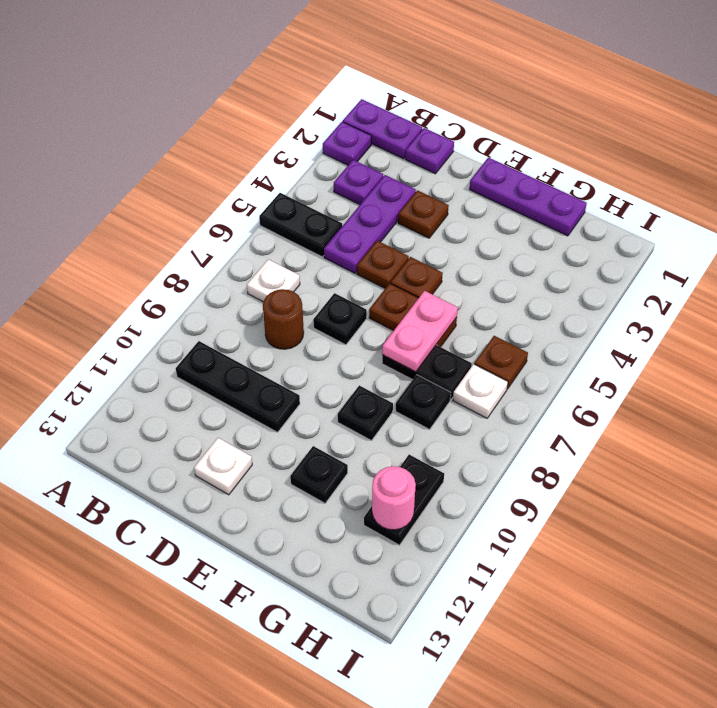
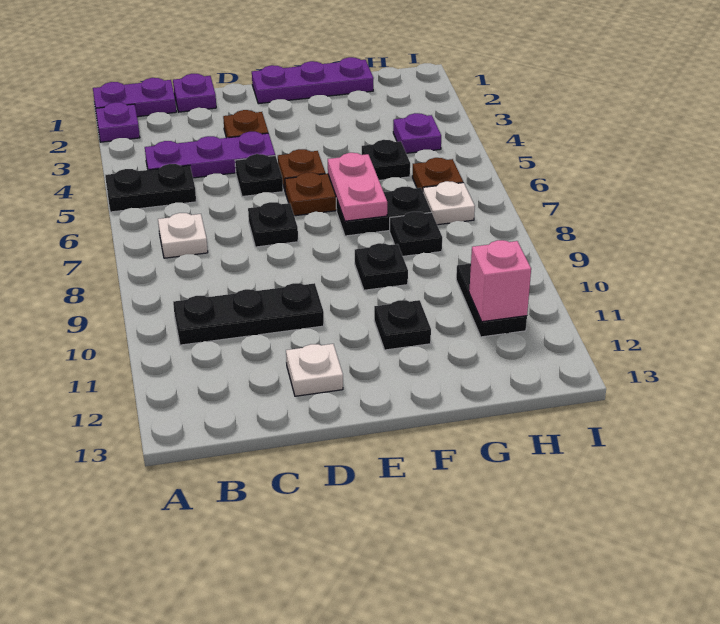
purple plate B3 level 1 -> purple plate H4 level 1
purple plate C3:C5 level 1 -> purple plate B4:D4 level 1
brown round brick C8 level 1 -> none
brown plate D5 level 1 -> black plate D5 level 1
none -> black plate G5 level 1
pink round brick H11 level 2 -> pink brick H11 level 2

